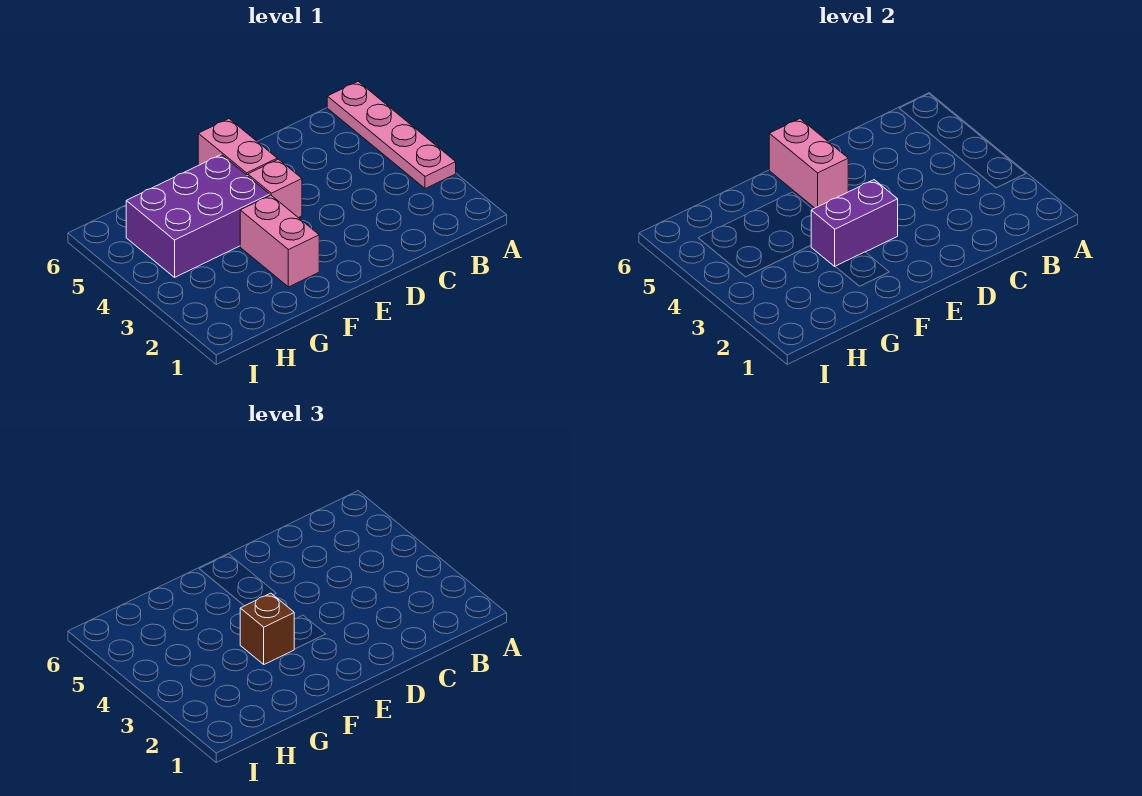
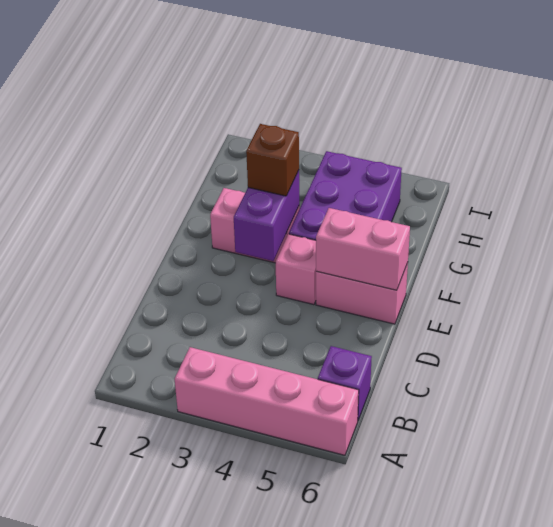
pink plate A3:A6 level 1 -> pink brick A3:A6 level 1
none -> purple brick B6 level 1

